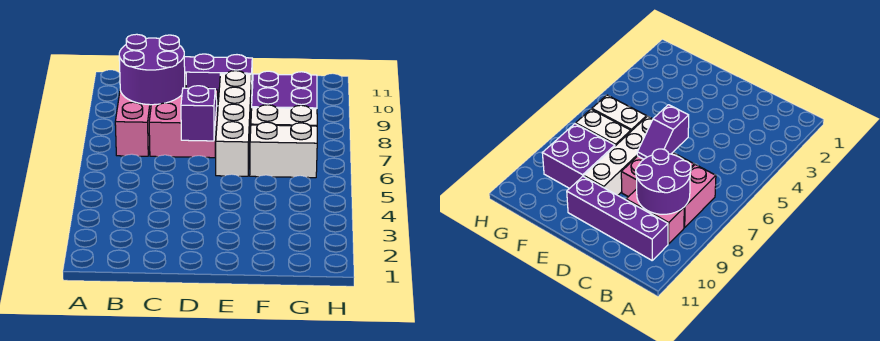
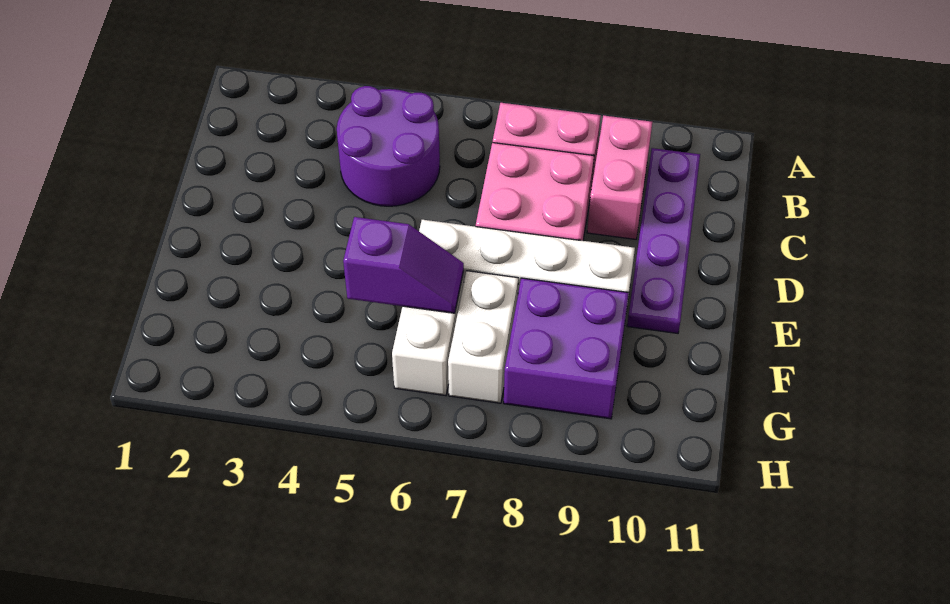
purple round brick B8:C9 level 2 -> purple round brick B4:C5 level 1
purple brick B10:E10 level 1 -> purple plate B10:E10 level 1
purple slope D6:D7 level 2 top 6 -> purple slope F5:F6 level 2 top 5

